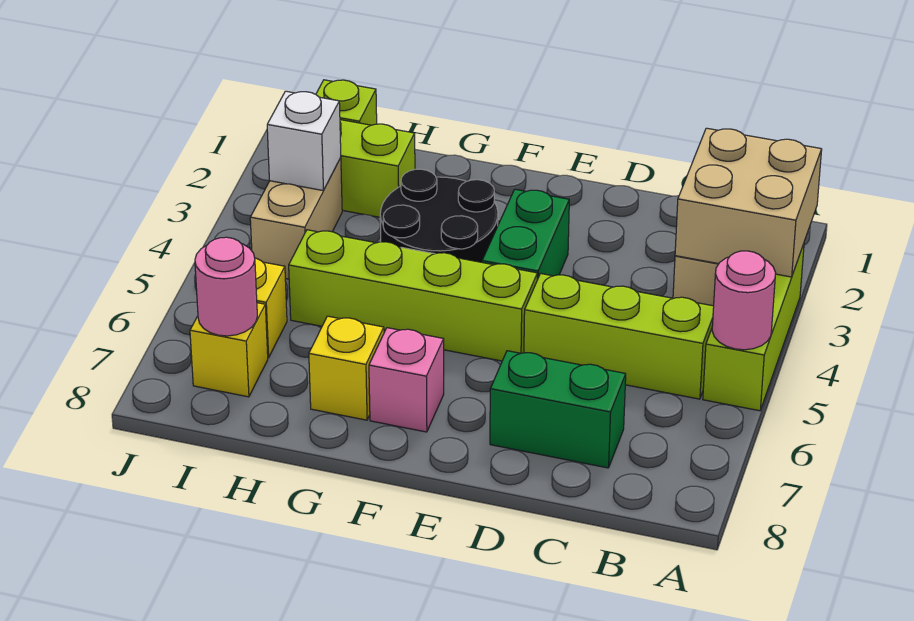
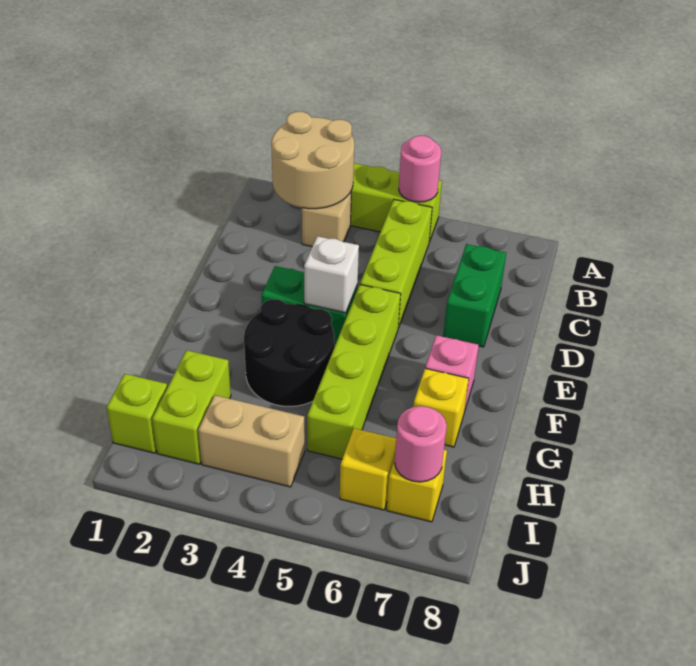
tan brick A2:B3 level 2 -> tan round brick A2:B3 level 2
white brick I3 level 2 -> white brick E4 level 2

